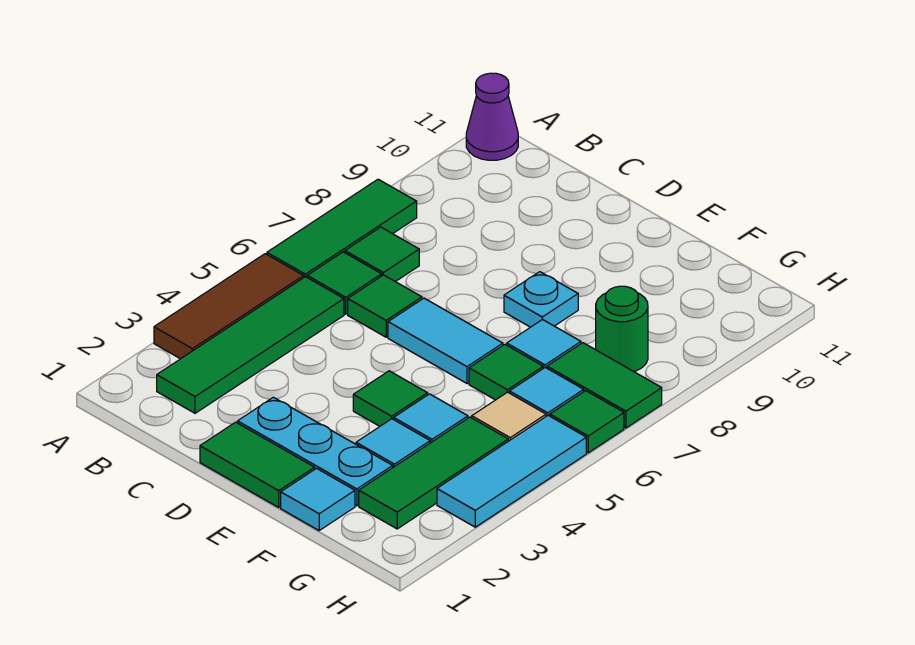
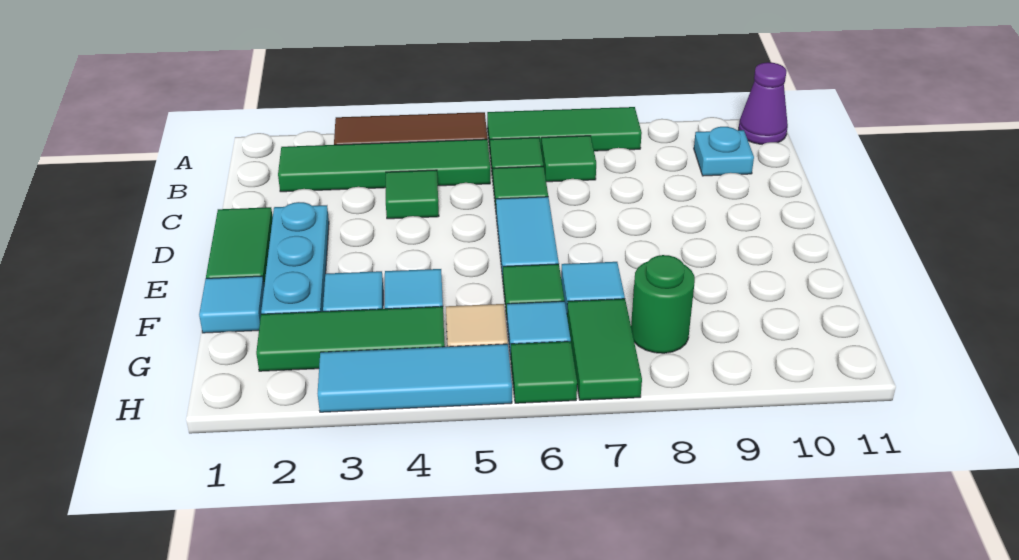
green tile E4 level 1 -> green tile C4 level 1
cyan plate E8 level 1 -> cyan plate B10 level 1

